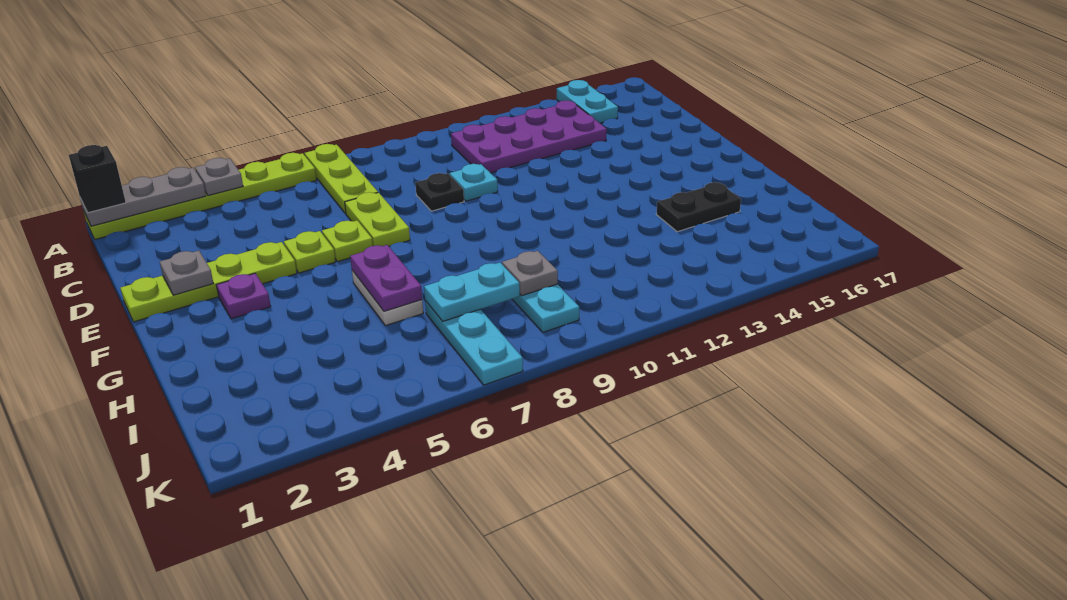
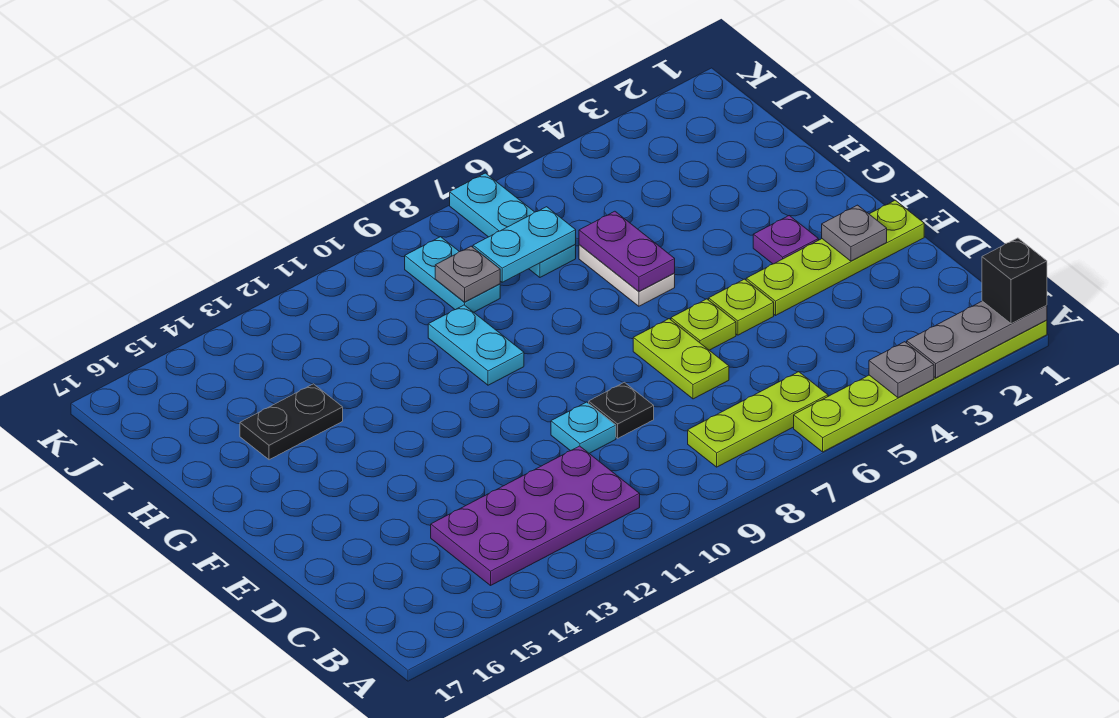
lime plate A7:C7 level 1 -> lime plate B6:B8 level 1
cyan plate A15:B15 level 1 -> cyan plate G10:H10 level 1

